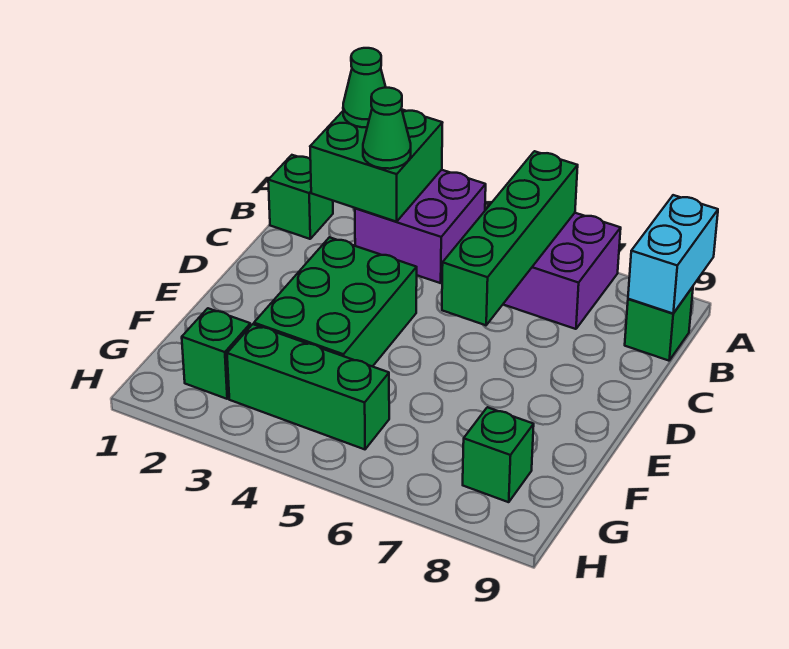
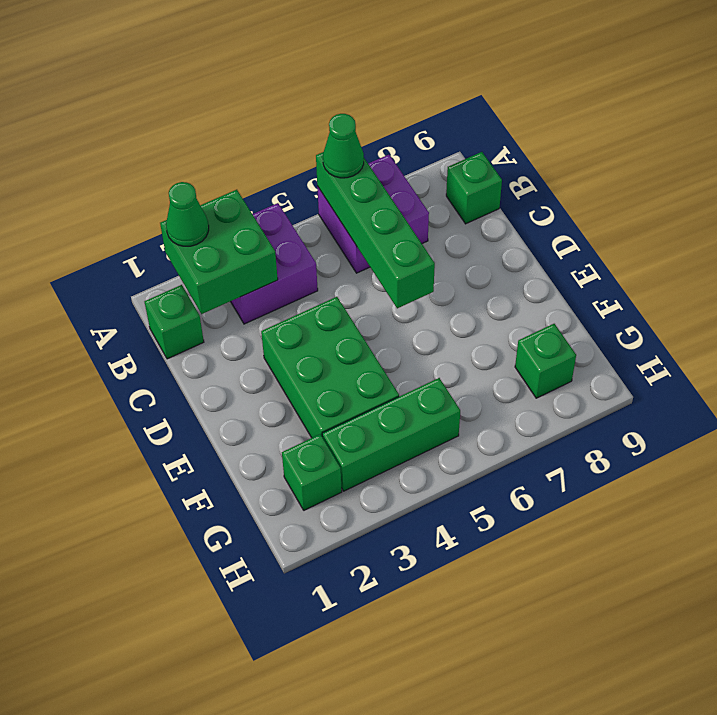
cyan brick A9:B9 level 2 -> none
green cone B3 level 3 -> green cone A6 level 3

